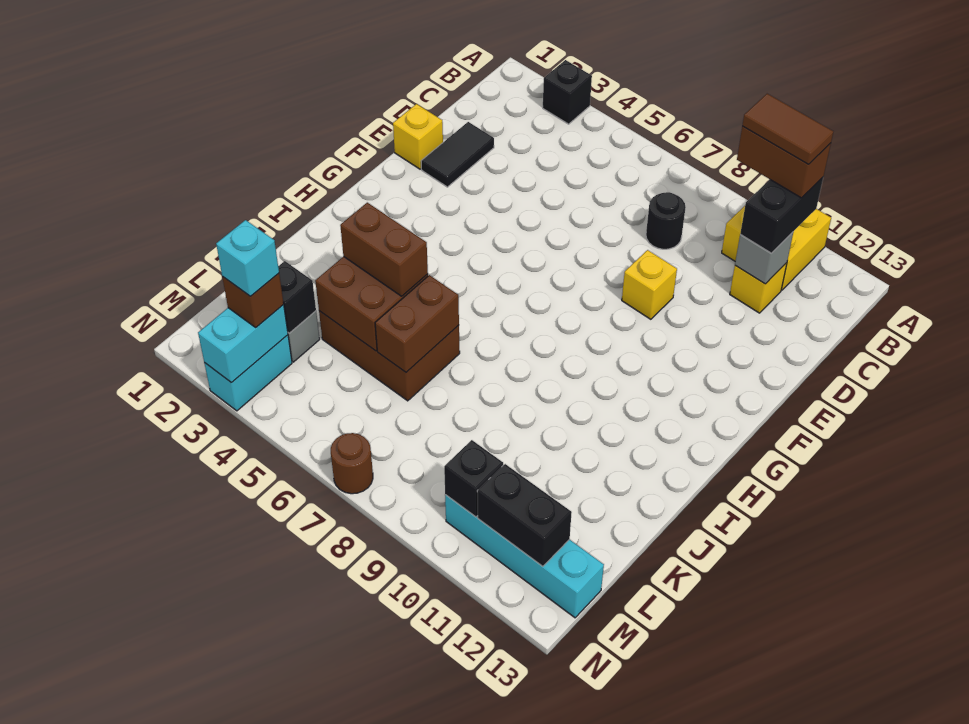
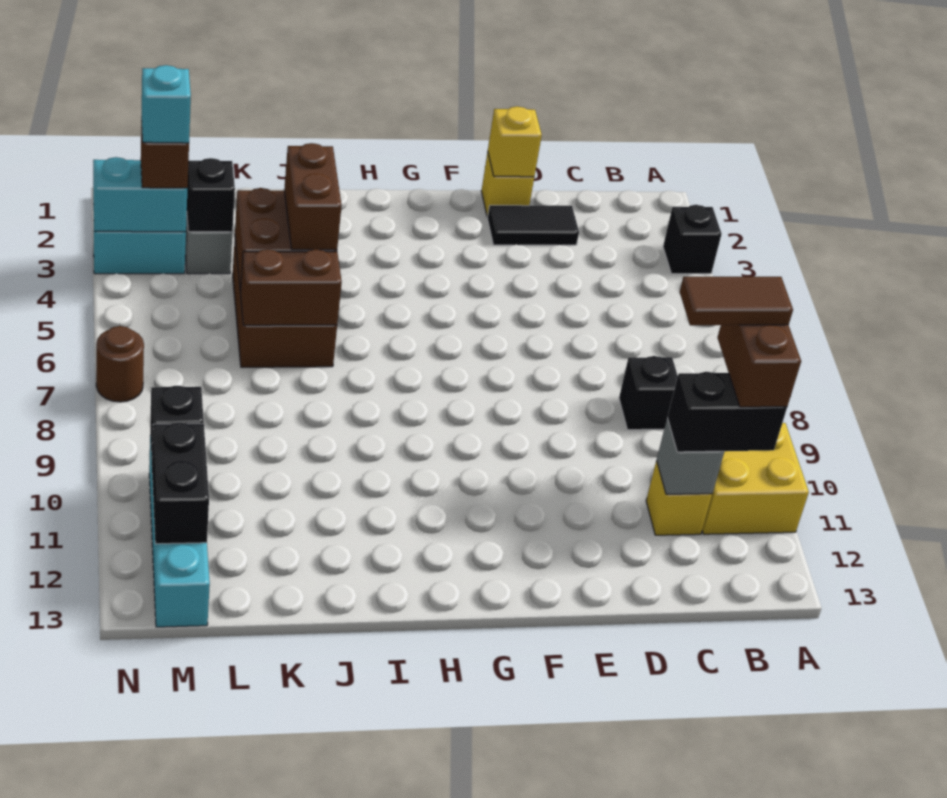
brown tile B10:B11 level 5 -> brown tile B10:C10 level 5
black round brick C8 level 1 -> black brick C8 level 1
yellow brick E9 level 1 -> yellow brick E1 level 2

